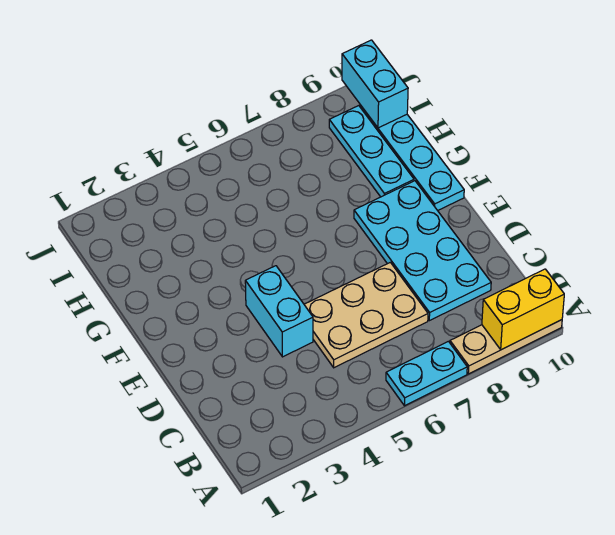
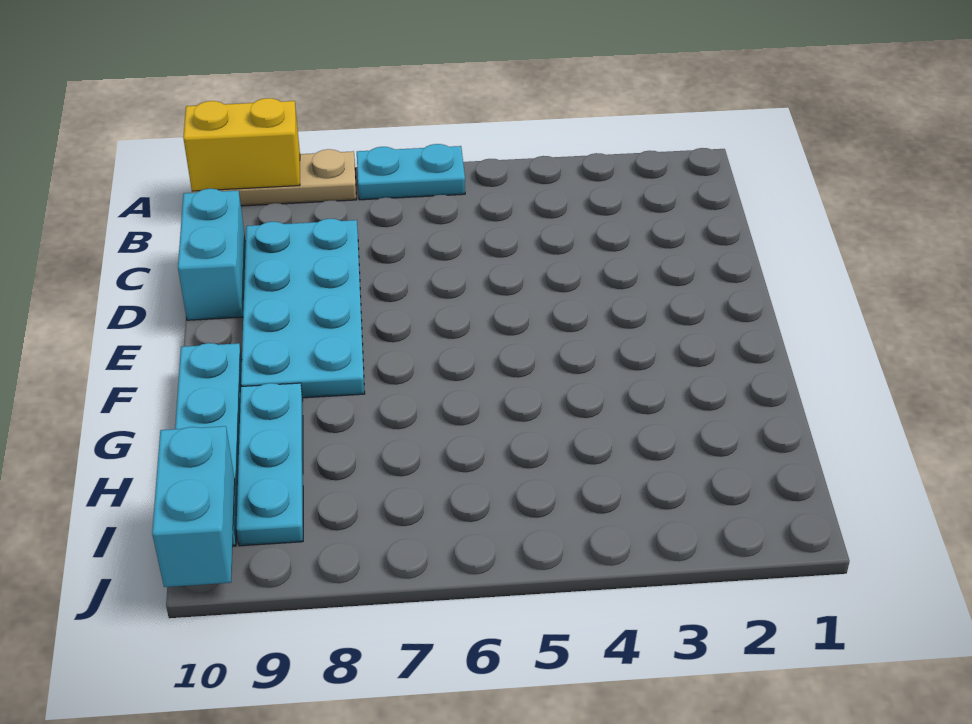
tan plate C5:D7 level 1 -> none
cyan brick D4:E4 level 1 -> cyan brick C10:D10 level 1

